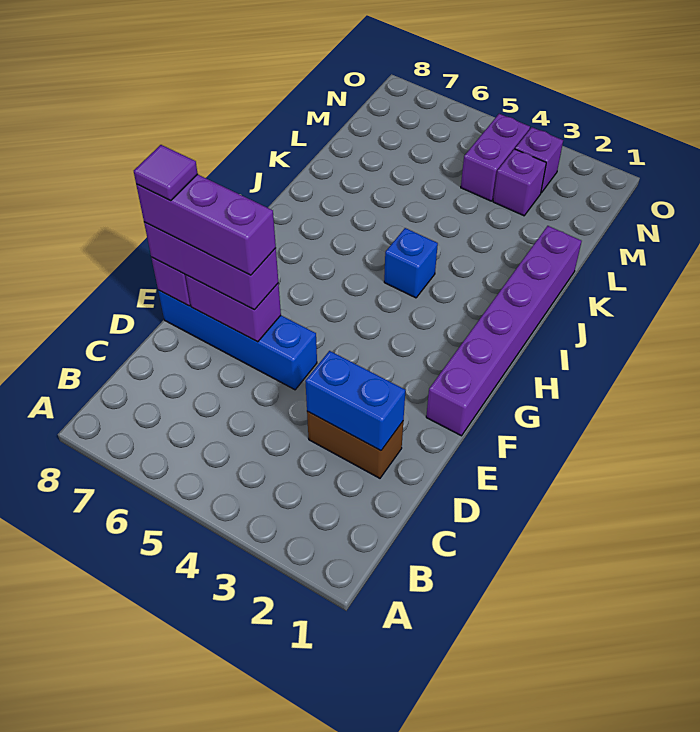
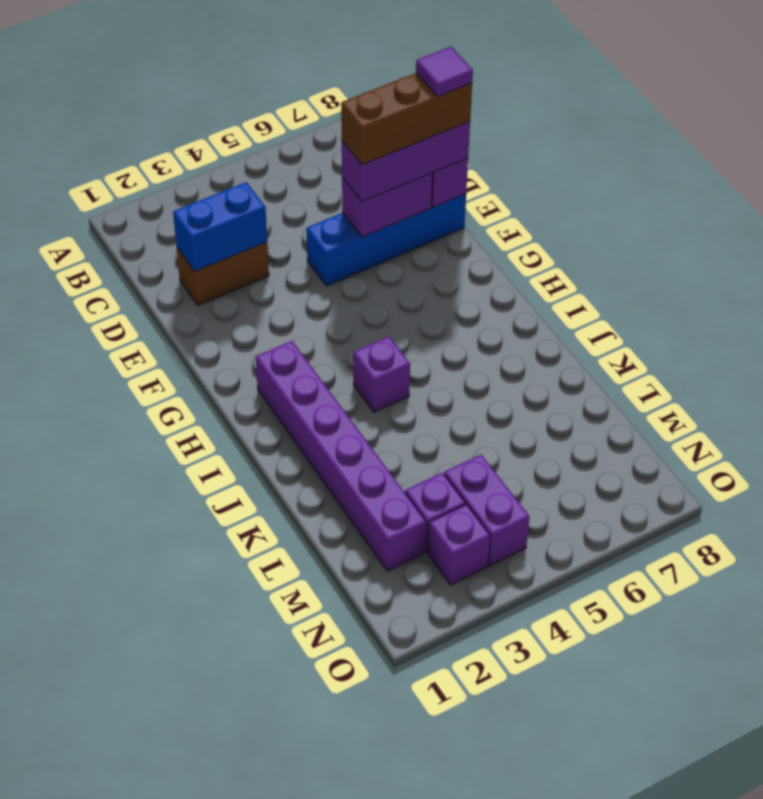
purple brick E6:E8 level 4 -> brown brick E6:E8 level 4
purple brick F1:K1 level 1 -> purple brick H2:M2 level 1
blue brick I4 level 1 -> purple brick I4 level 1

